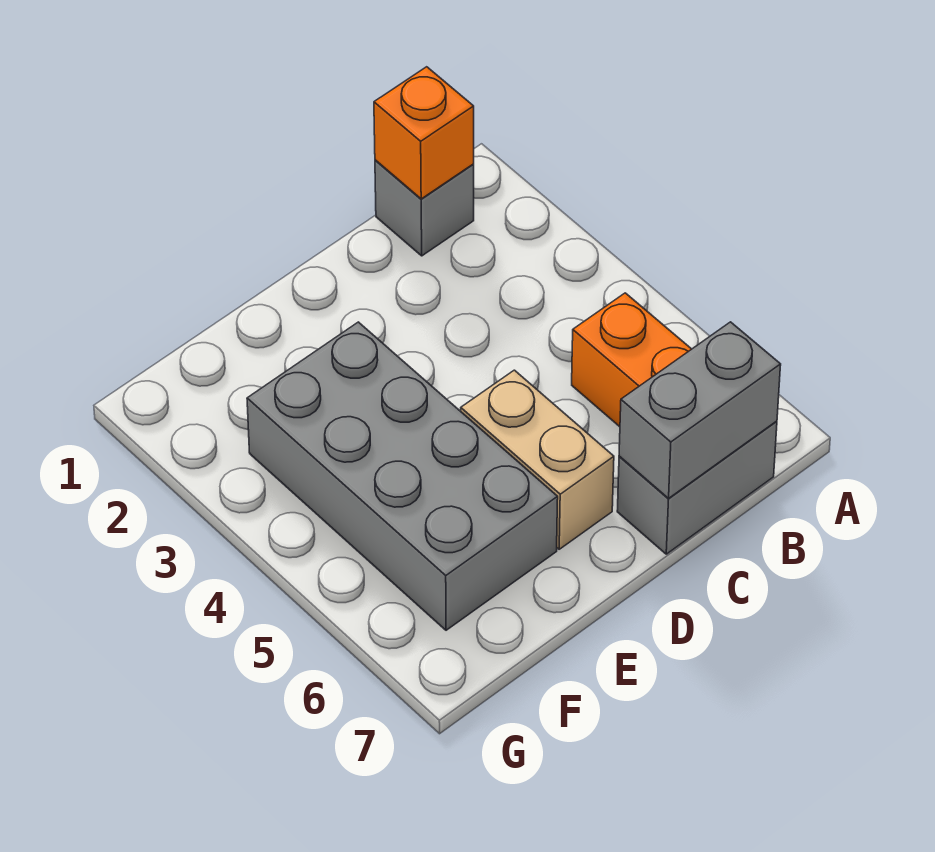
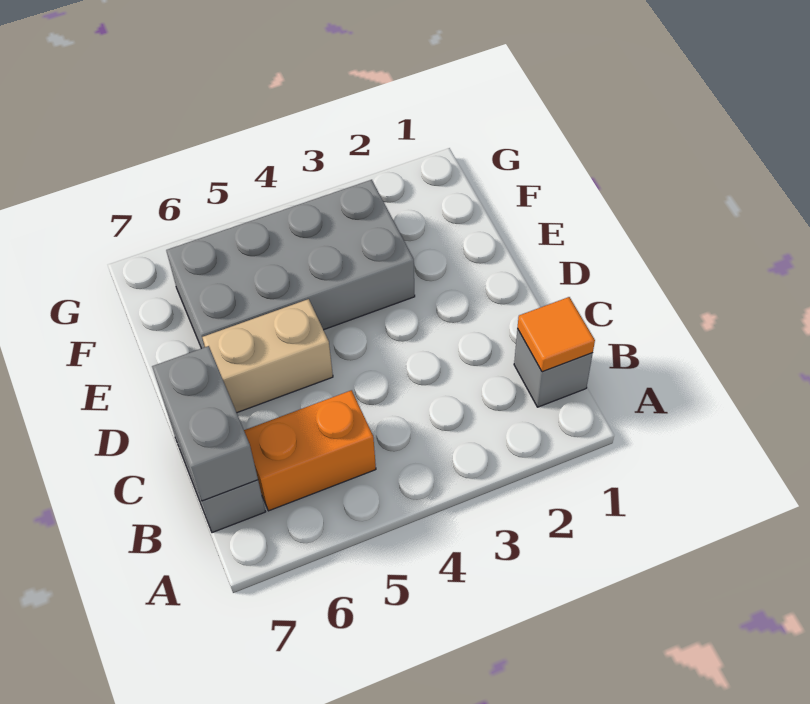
orange brick B1 level 2 -> orange tile B1 level 2

